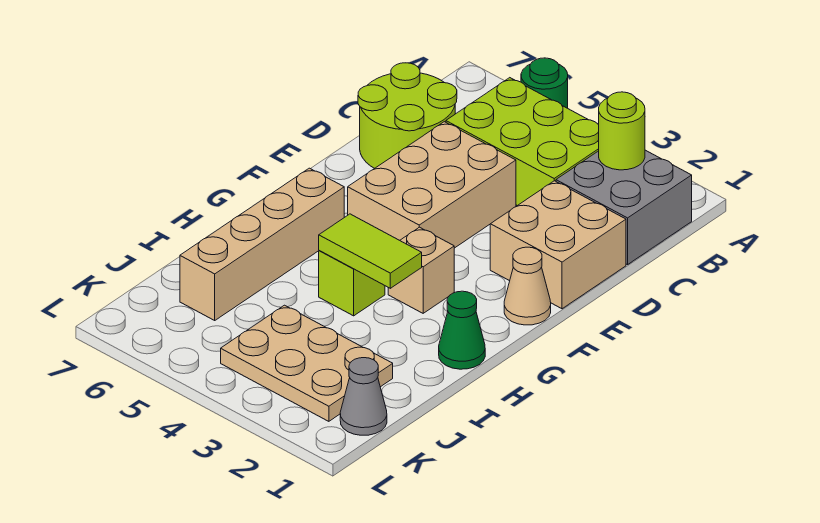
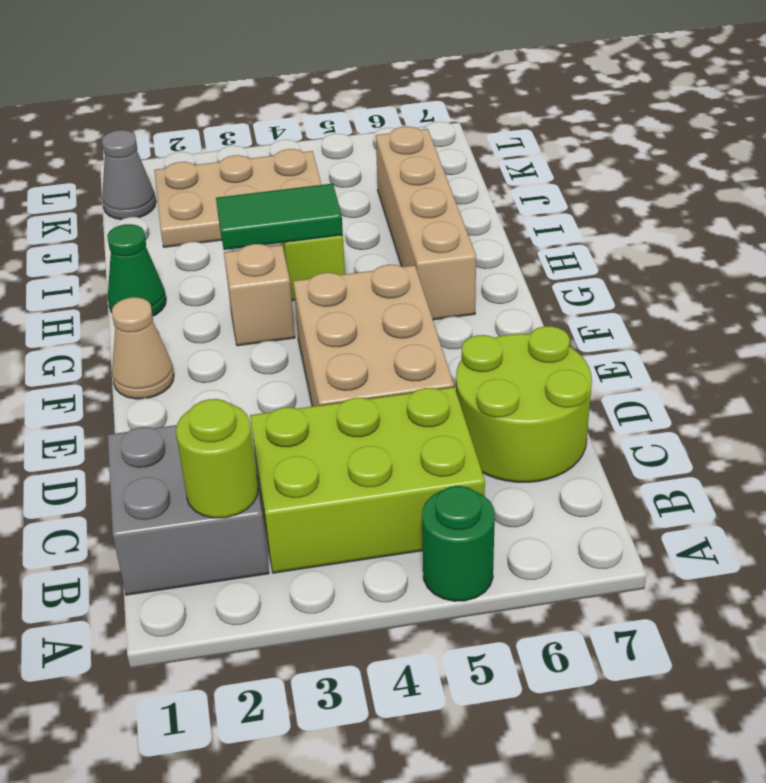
tan brick D1:E2 level 1 -> none
lime tile H3:H4 level 2 -> green tile H3:H4 level 2

